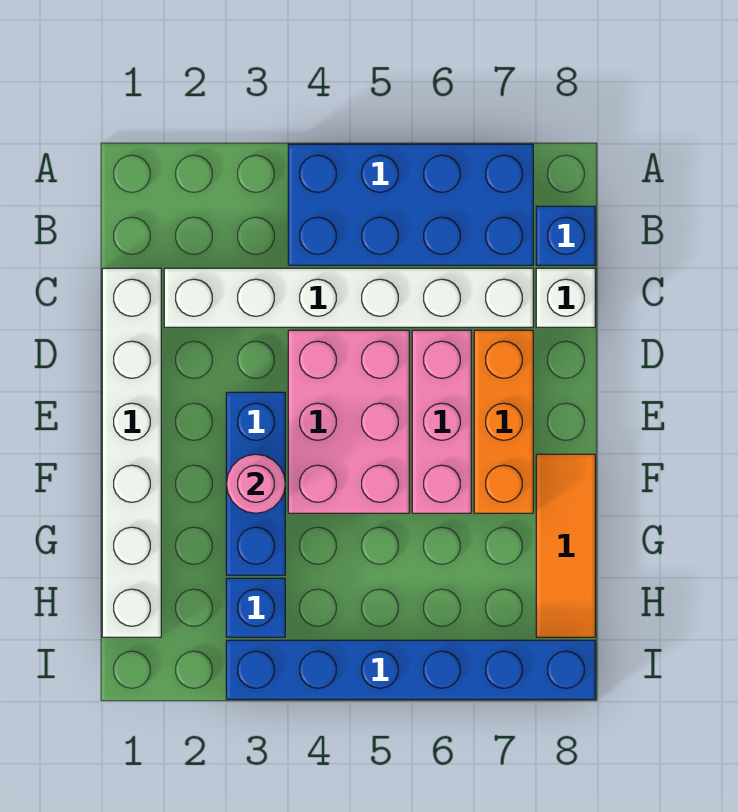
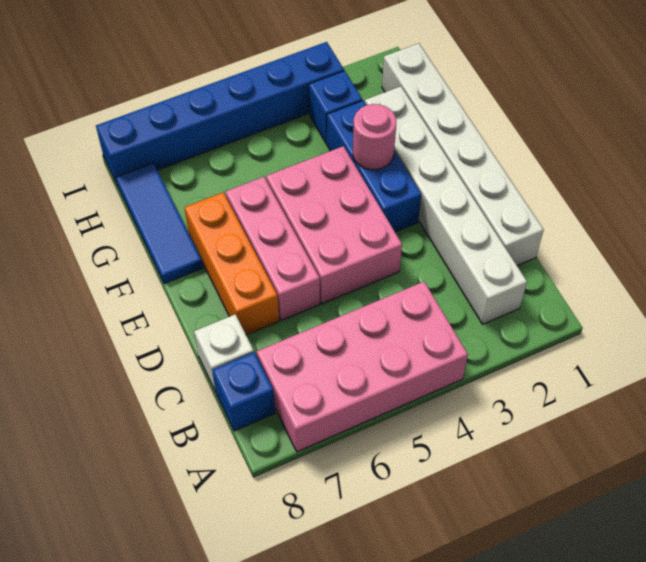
blue brick A4:B7 level 1 -> pink brick A4:B7 level 1
white brick C2:C7 level 1 -> white brick B2:G2 level 1
orange tile F8:H8 level 1 -> blue tile F8:H8 level 1

